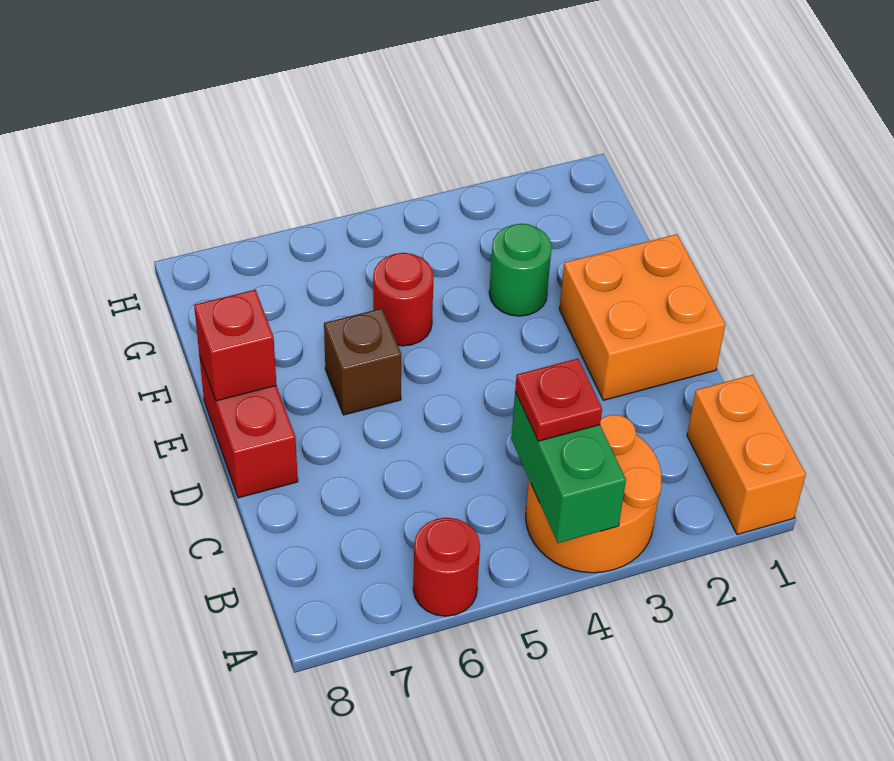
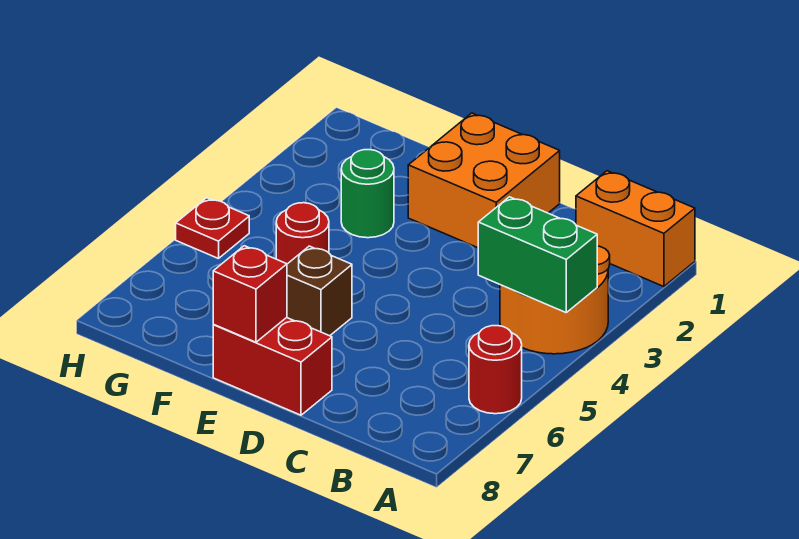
red plate B4 level 3 -> red plate H5 level 1

